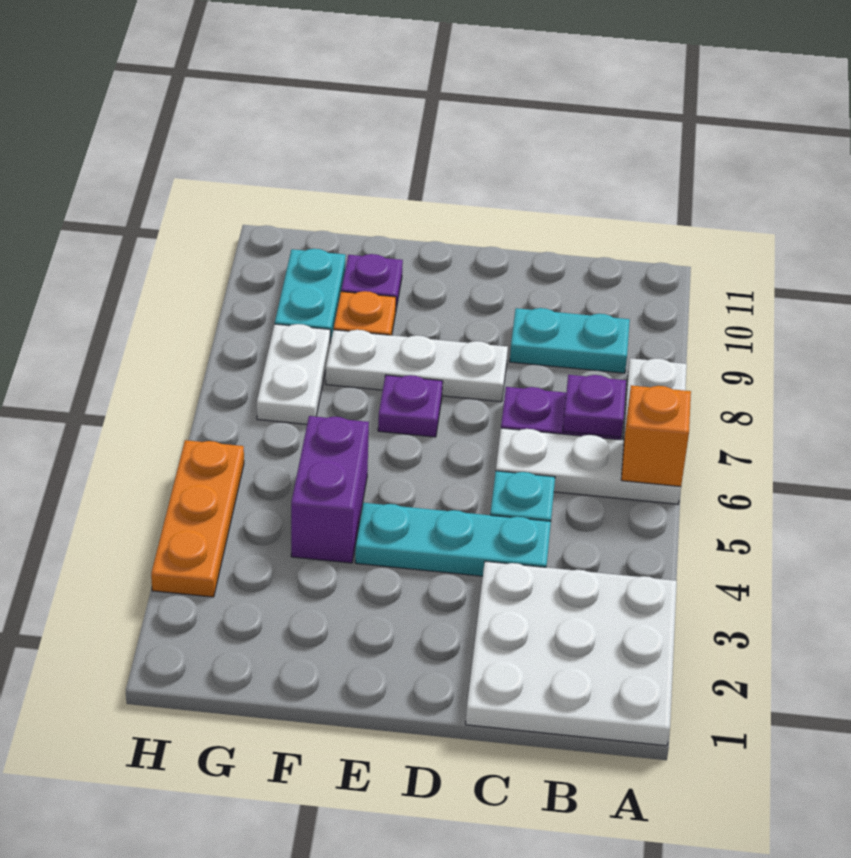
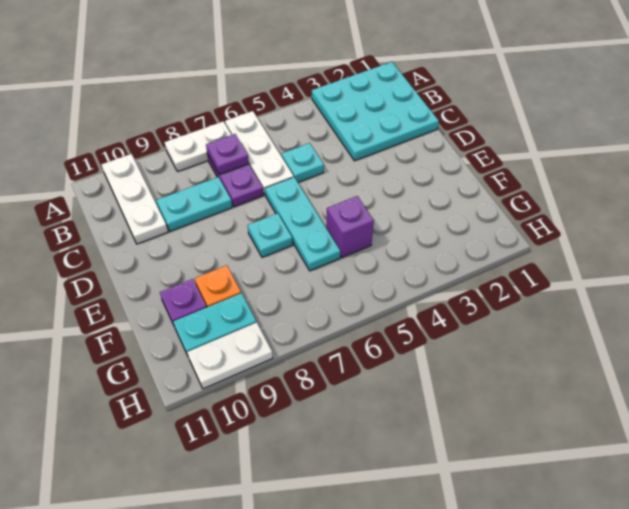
white plate A1:C3 level 1 -> cyan plate A1:C3 level 1
orange brick A6 level 2 -> none
cyan plate B9:C9 level 1 -> cyan plate C8:C9 level 1
cyan plate C4:E4 level 1 -> cyan plate D6:F6 level 1
white plate D8:F8 level 1 -> white plate A10:C10 level 1
purple plate E7 level 1 -> cyan plate E7 level 1
purple brick F4:F5 level 1 -> purple brick F5 level 1
white plate G7:G8 level 1 -> white plate H9:H10 level 1
orange plate H3:H5 level 1 -> none

